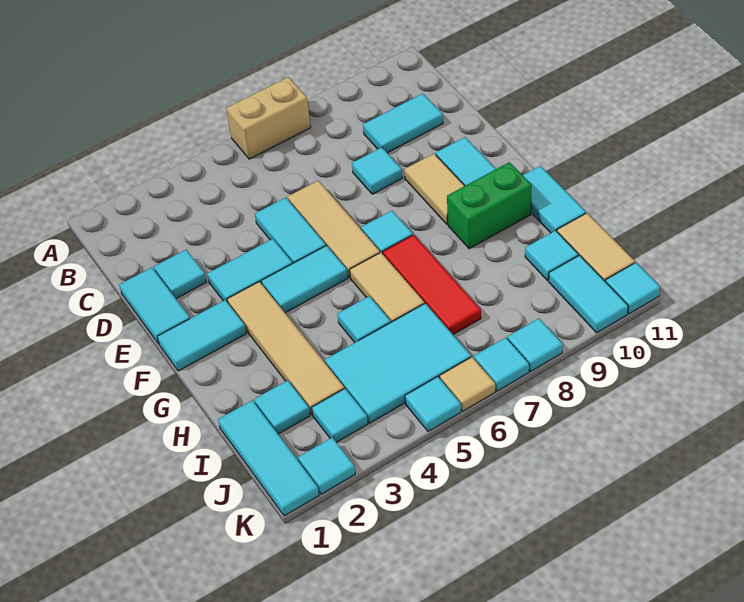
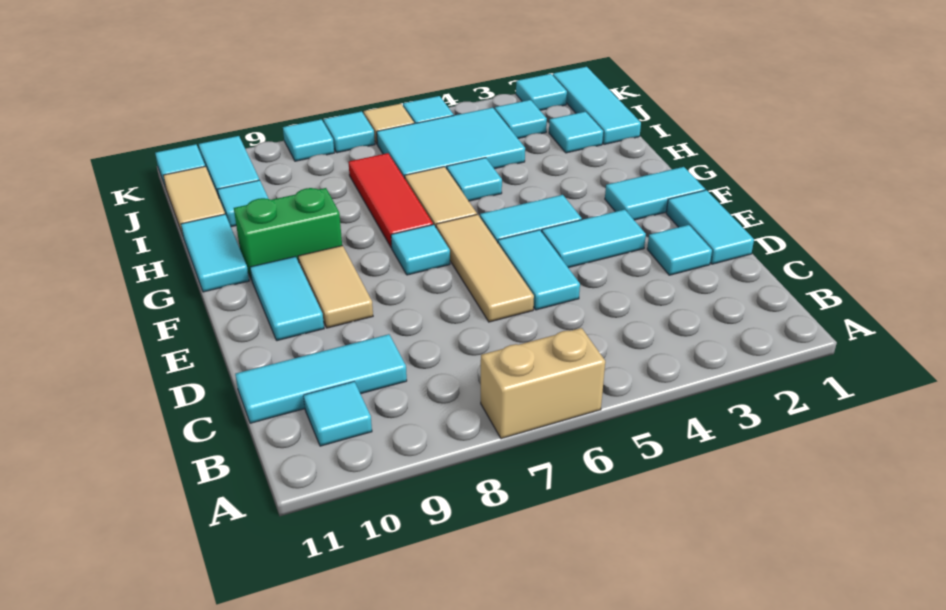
cyan tile C9:C10 level 1 -> cyan tile C9:C11 level 1
cyan tile D8 level 1 -> cyan tile B10 level 1
tan tile F3:I3 level 1 -> none

